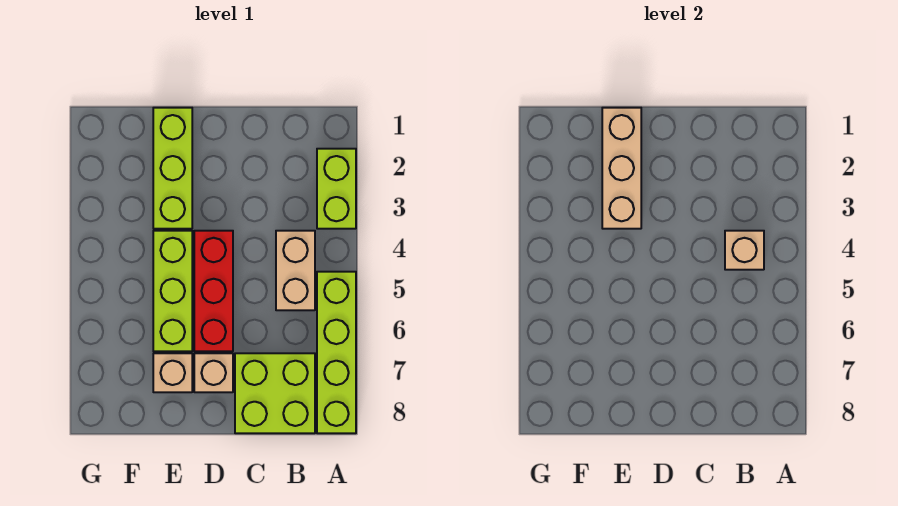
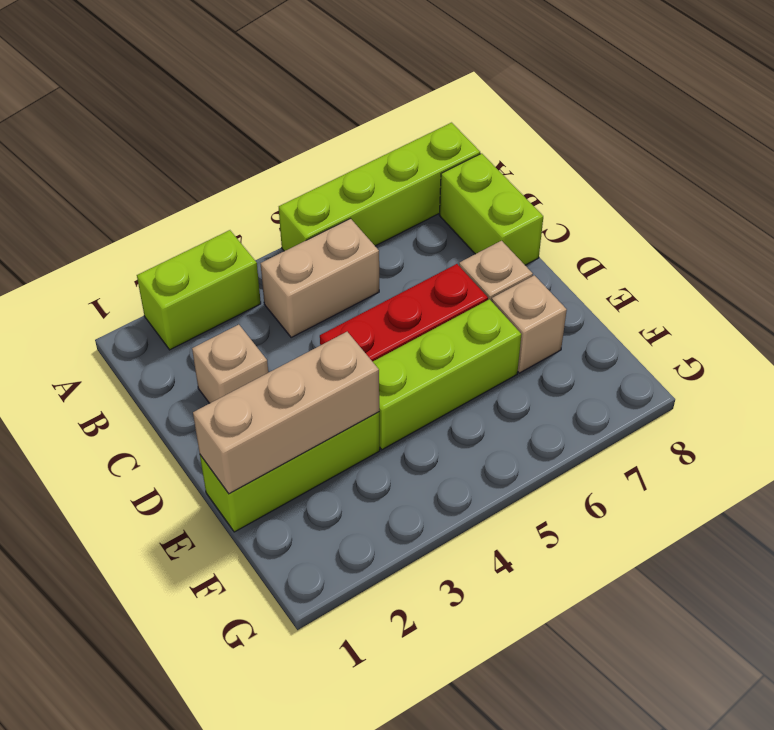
tan brick B4 level 2 -> tan brick C2 level 1
lime brick B7:C8 level 1 -> lime brick B8:C8 level 1

